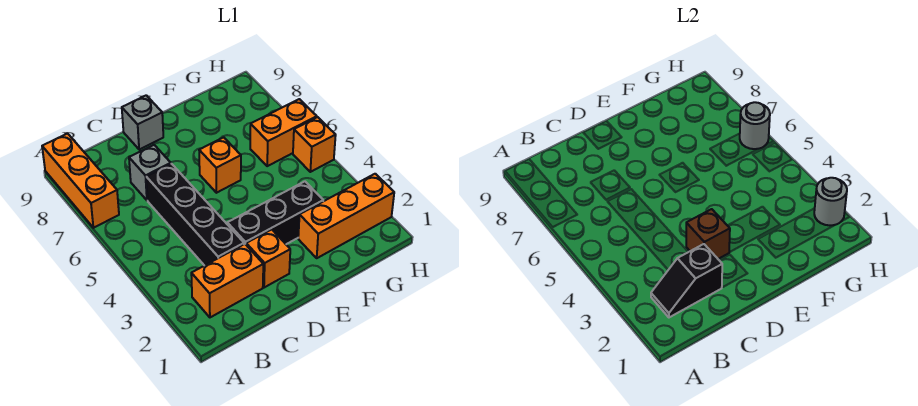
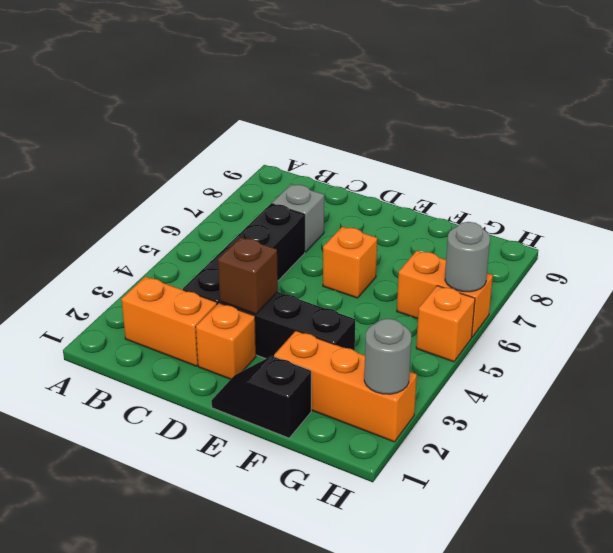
orange brick A7:A9 level 1 -> none
black slope B2:C2 level 2 top C -> black slope E1:F1 level 1 top F
grey brick D9 level 1 -> none

